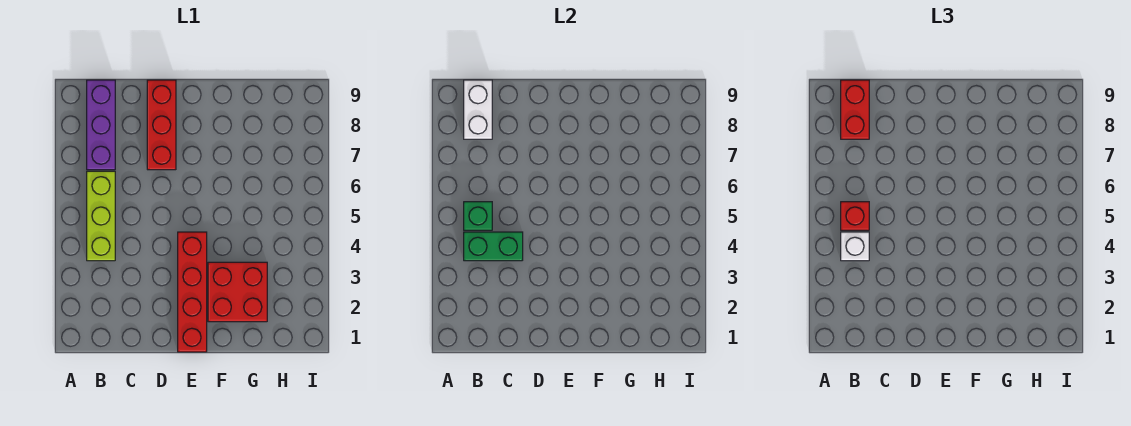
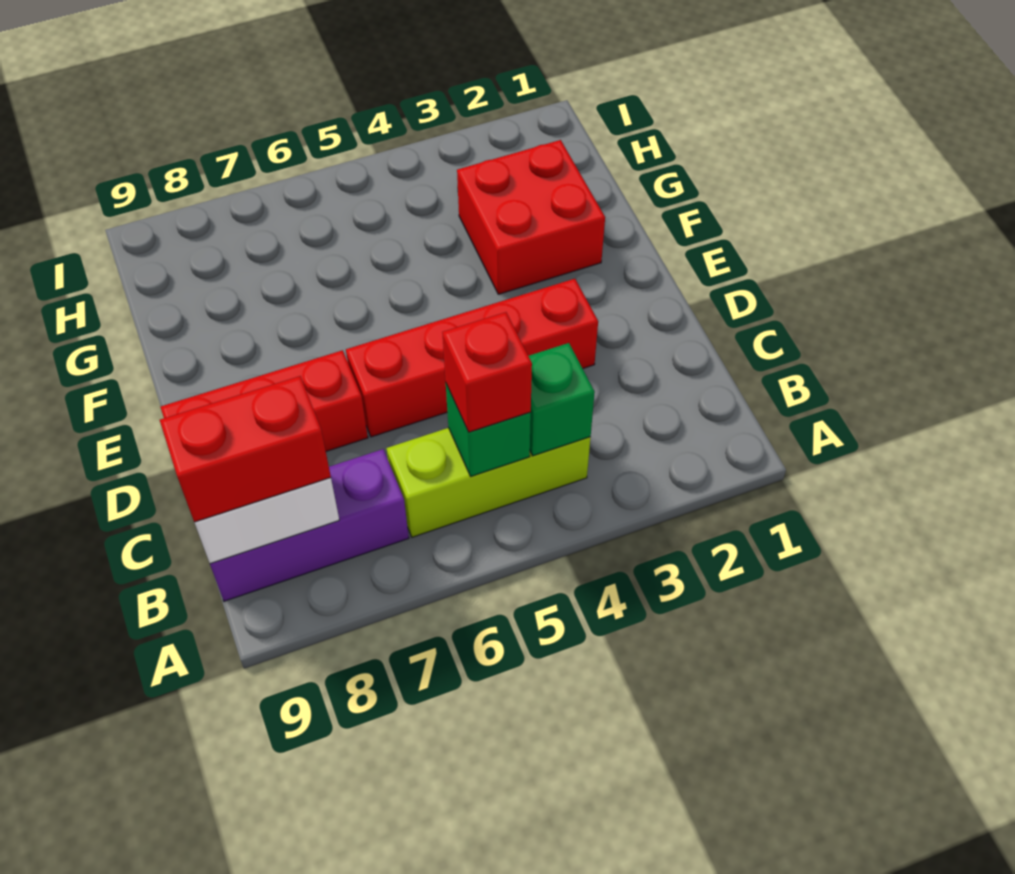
green brick B4:C4 level 2 -> green brick B4 level 2
white brick B4 level 3 -> none
red brick E1:E4 level 1 -> red brick D3:D6 level 1

